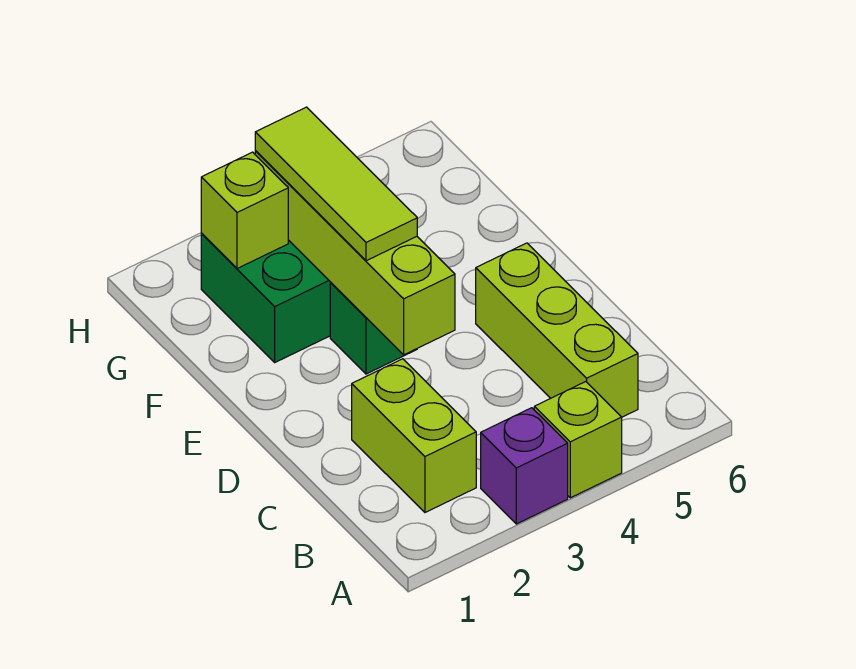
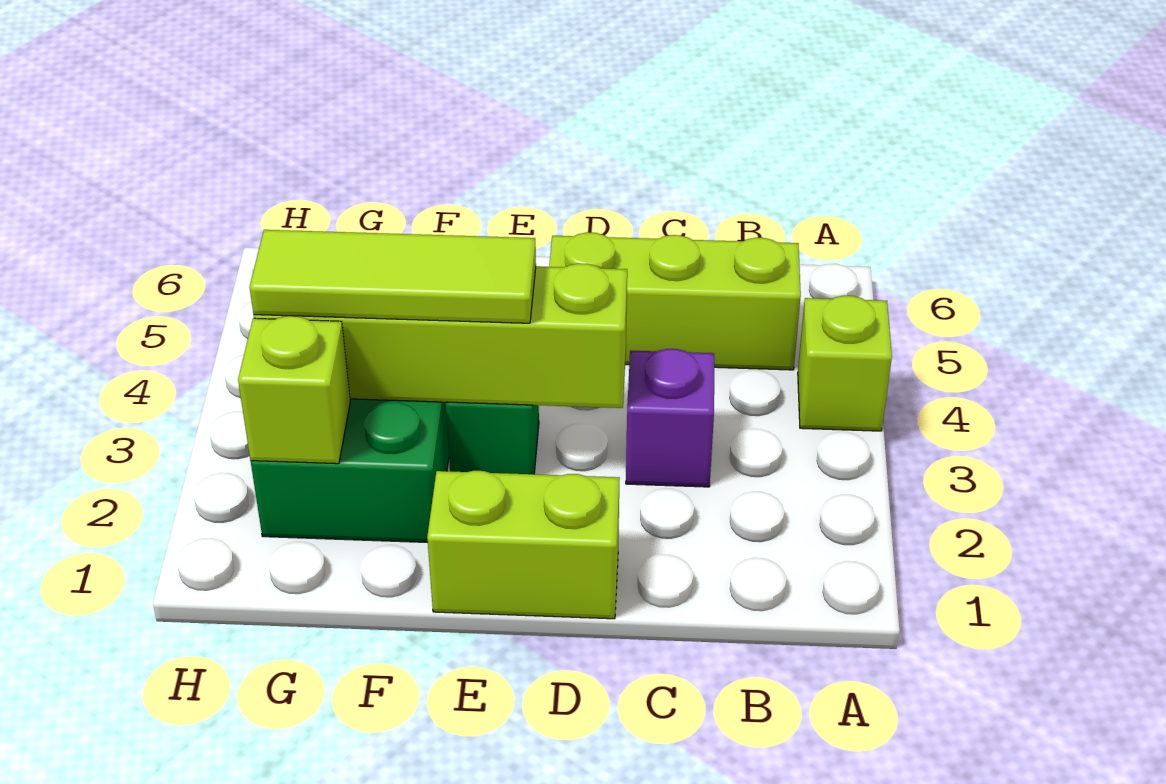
purple brick A3 level 1 -> purple brick C3 level 1
lime brick B2:C2 level 1 -> lime brick D1:E1 level 1

